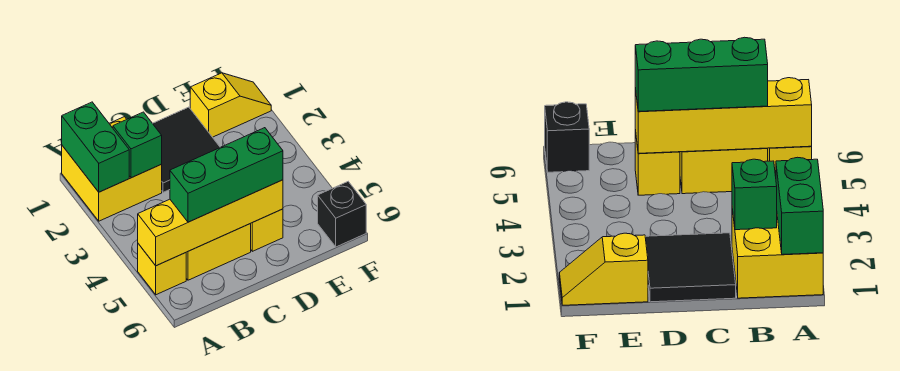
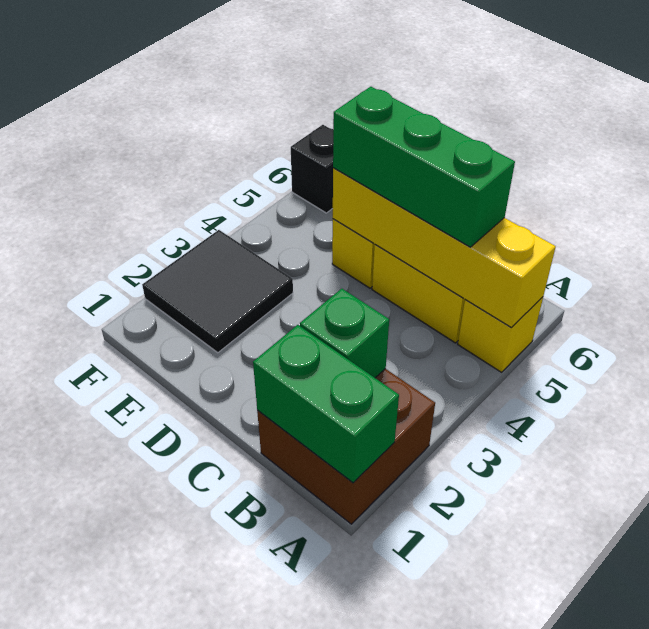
yellow brick A1:B2 level 1 -> brown brick A1:B2 level 1
green brick A1:A2 level 2 -> green brick A1:B1 level 2
black tile C1:D2 level 1 -> black tile E2:F3 level 1
yellow slope E1:F1 level 1 top E -> none

